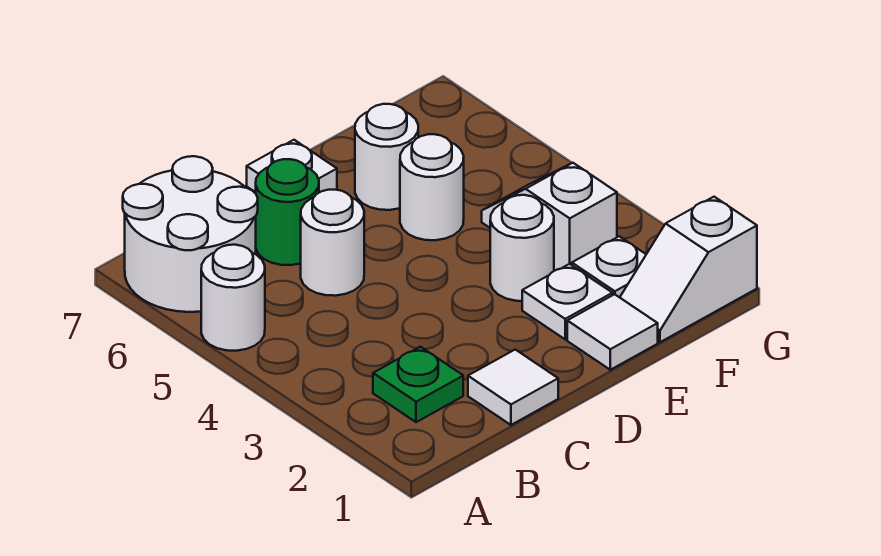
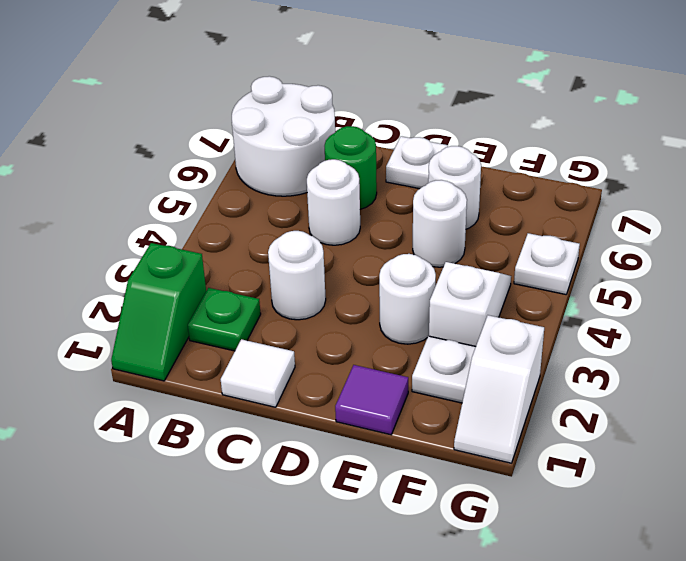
none -> green slope A1:A2 level 1 top 2
white round brick A5 level 1 -> white round brick C3 level 1
white tile E1 level 1 -> purple tile E1 level 1
white plate E2 level 1 -> white plate G5 level 1
white slope F1:G1 level 1 top G -> white slope G1:G2 level 1 top 2

